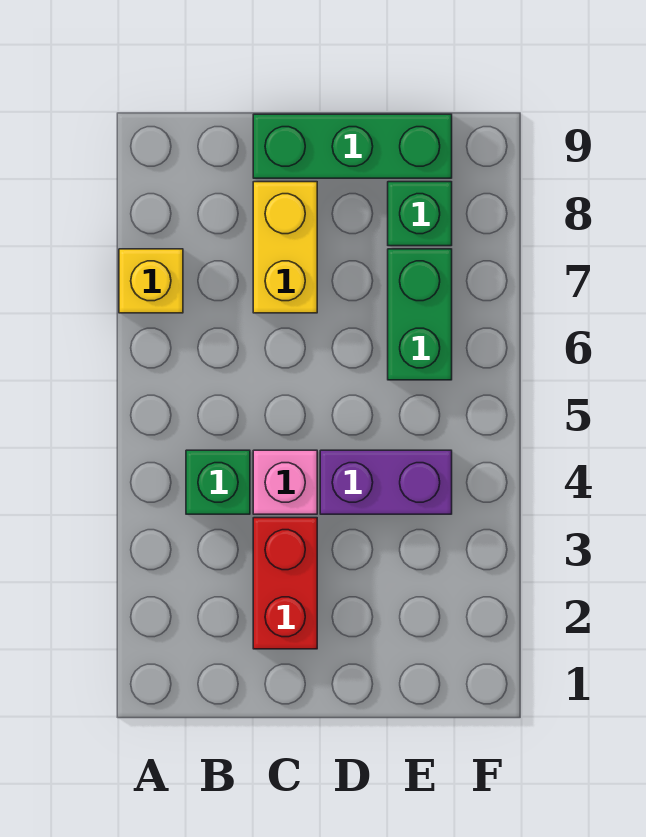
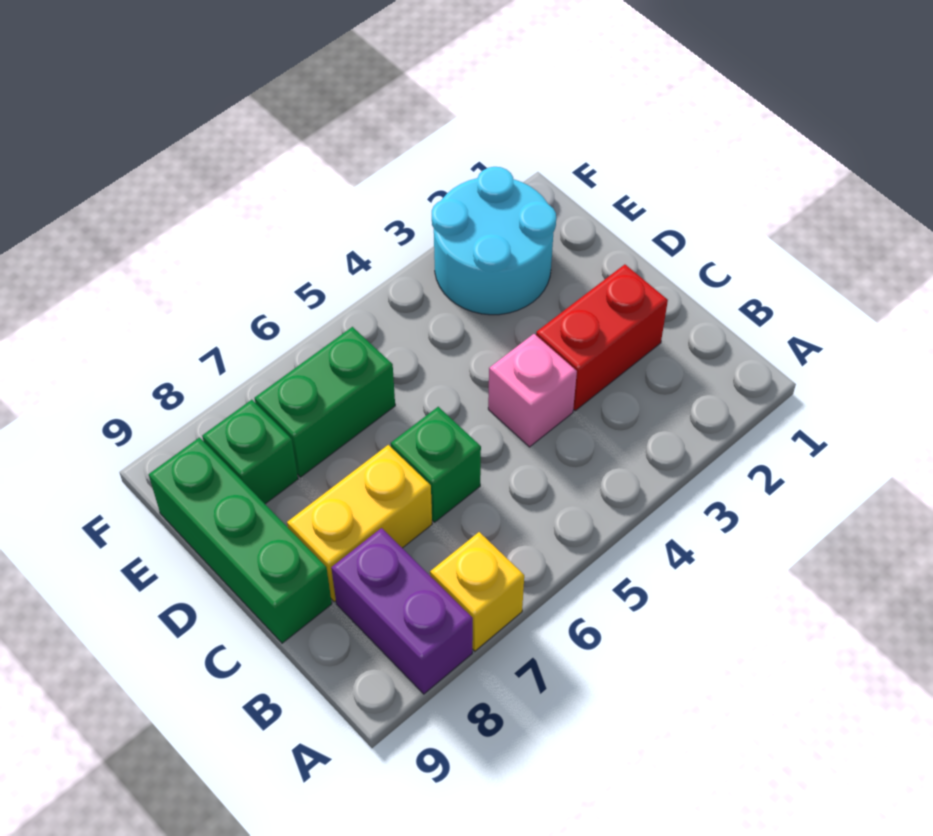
green brick B4 level 1 -> green brick C6 level 1
purple brick D4:E4 level 1 -> purple brick A8:B8 level 1
none -> cyan round brick E2:F3 level 1

